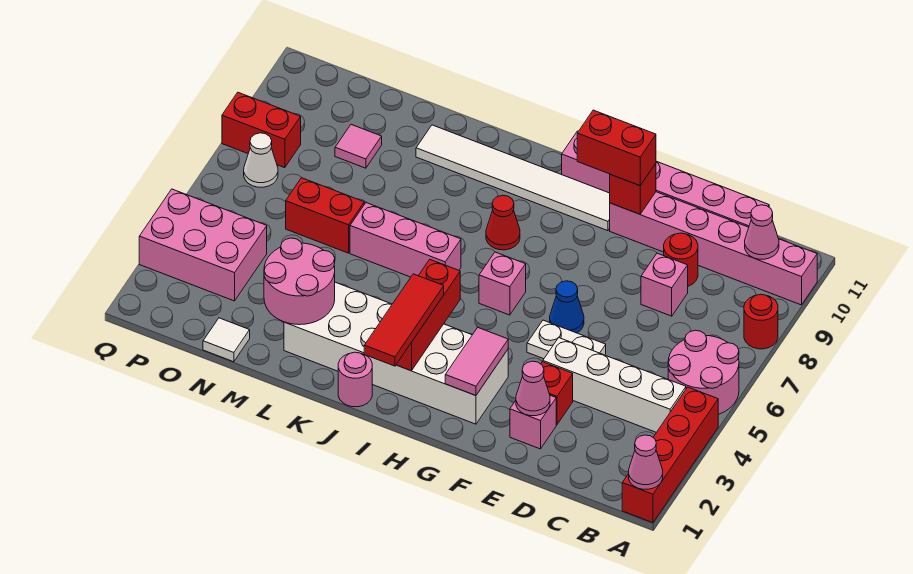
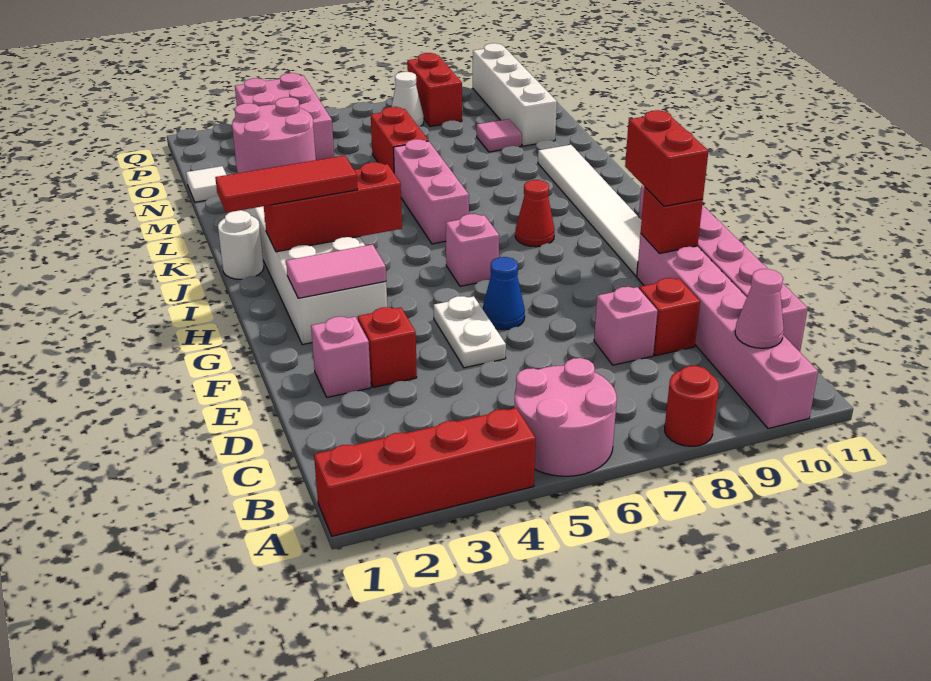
pink cone A1 level 2 -> none
white brick B4:E4 level 1 -> white brick N10:Q10 level 1
red round brick D9 level 1 -> red brick D9 level 1
pink cone E2 level 2 -> none
pink round brick J1 level 1 -> white round brick J1 level 1

